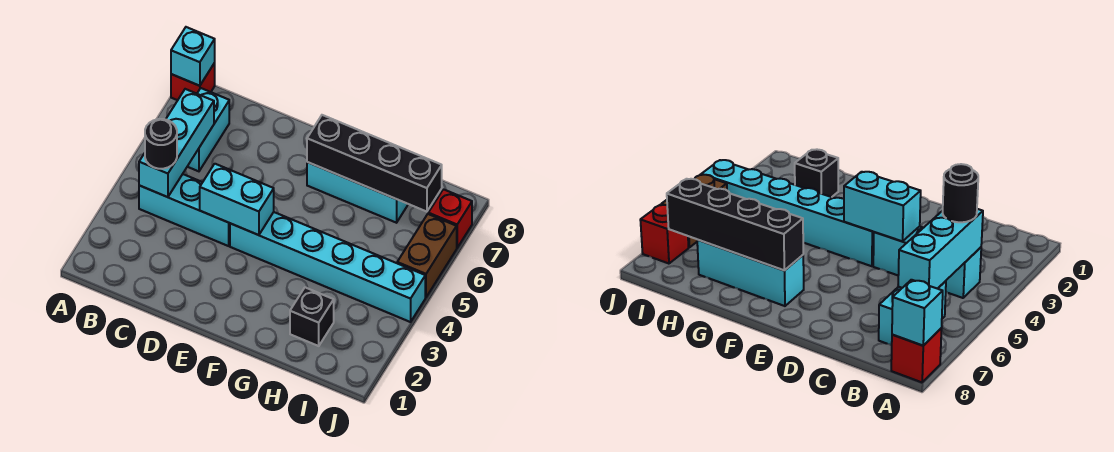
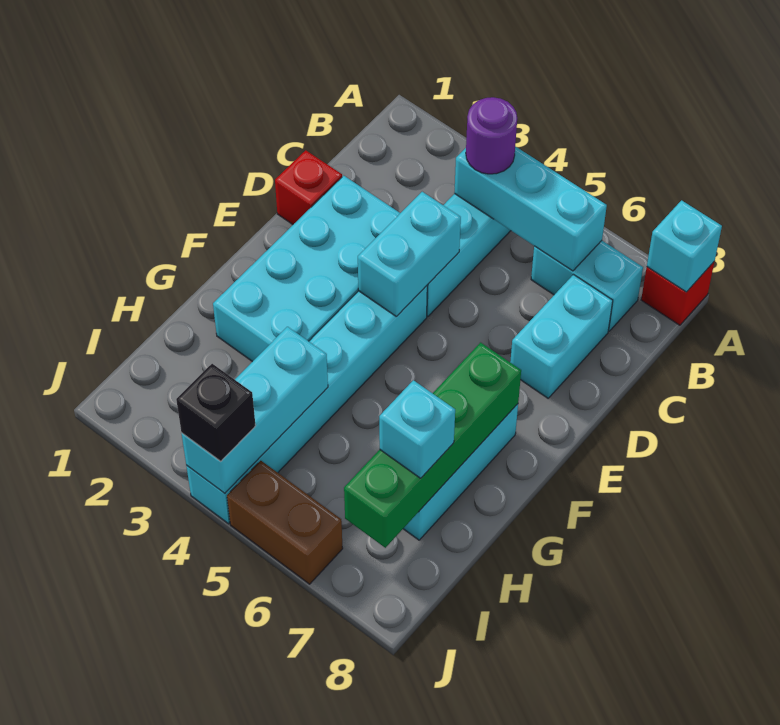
black round brick B4 level 3 -> purple round brick B4 level 3
none -> cyan brick C7:D7 level 1
none -> cyan brick D2:G3 level 1
black brick F7:I7 level 2 -> green brick F7:I7 level 2
black brick H2 level 1 -> black brick J4 level 3
none -> cyan brick H4:J4 level 2
none -> cyan brick H7 level 3
red brick J7 level 1 -> red brick D1 level 1

